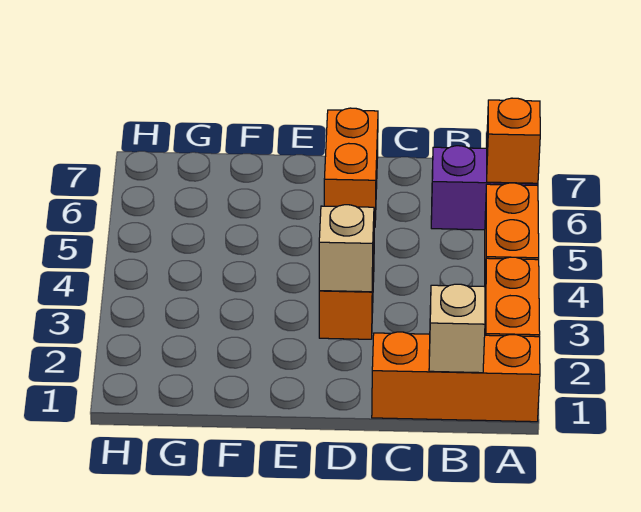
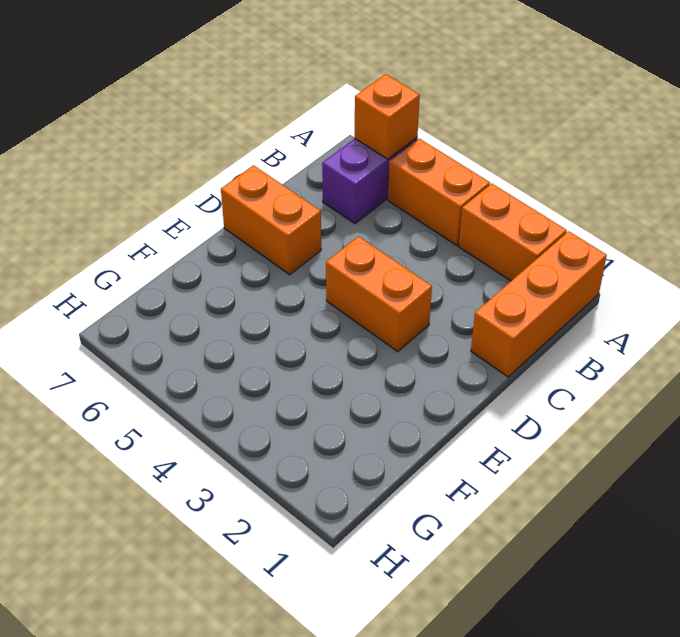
tan brick B1 level 2 -> none
tan brick D3 level 2 -> none

